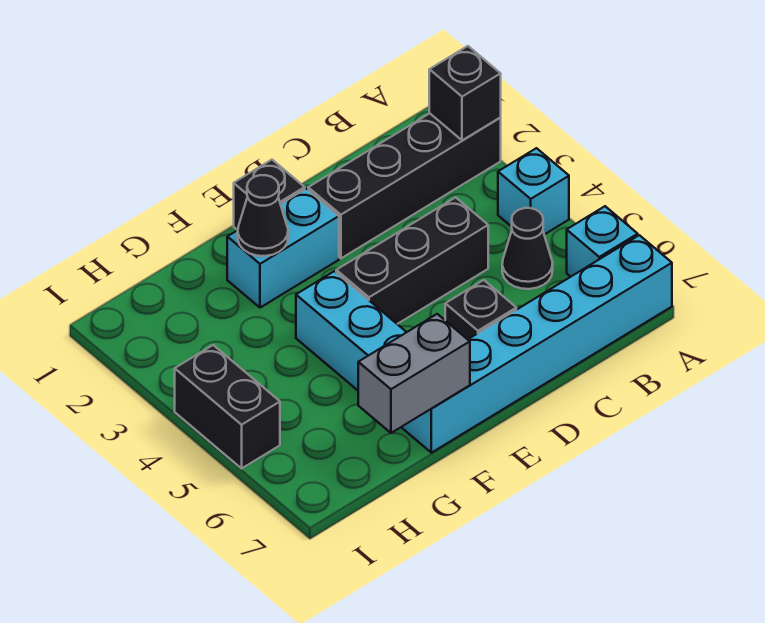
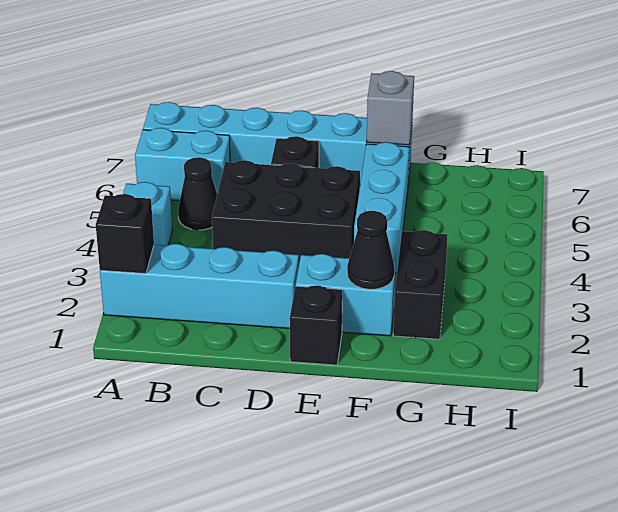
black brick A2:D2 level 1 -> cyan brick A2:D2 level 1
cyan brick A6 level 1 -> cyan brick A6:B6 level 1
black brick C4:E4 level 1 -> black brick C4:E5 level 1
grey brick F7:G7 level 2 -> grey brick F7 level 2
black brick I4:I5 level 1 -> black brick G2:G3 level 1

